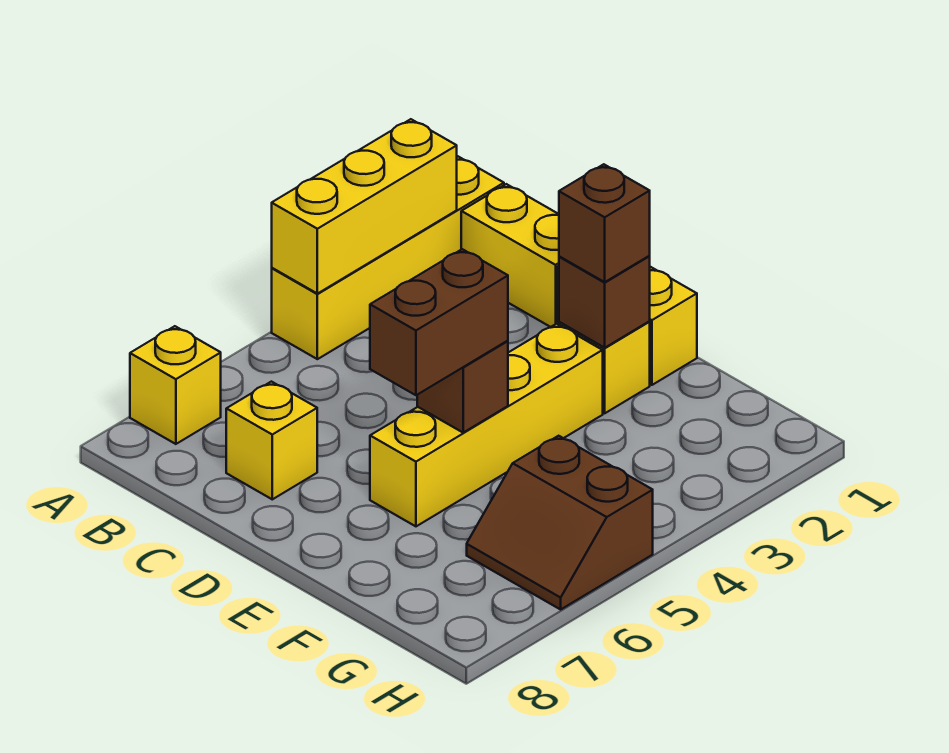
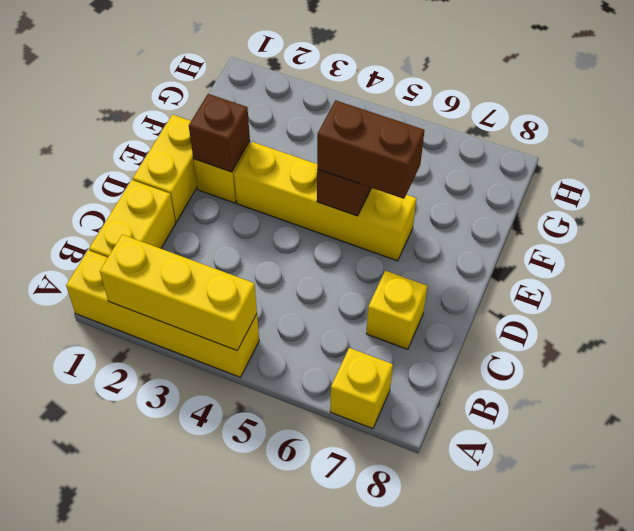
brown brick E2 level 3 -> none
brown slope G5:H6 level 1 top 5 -> none

